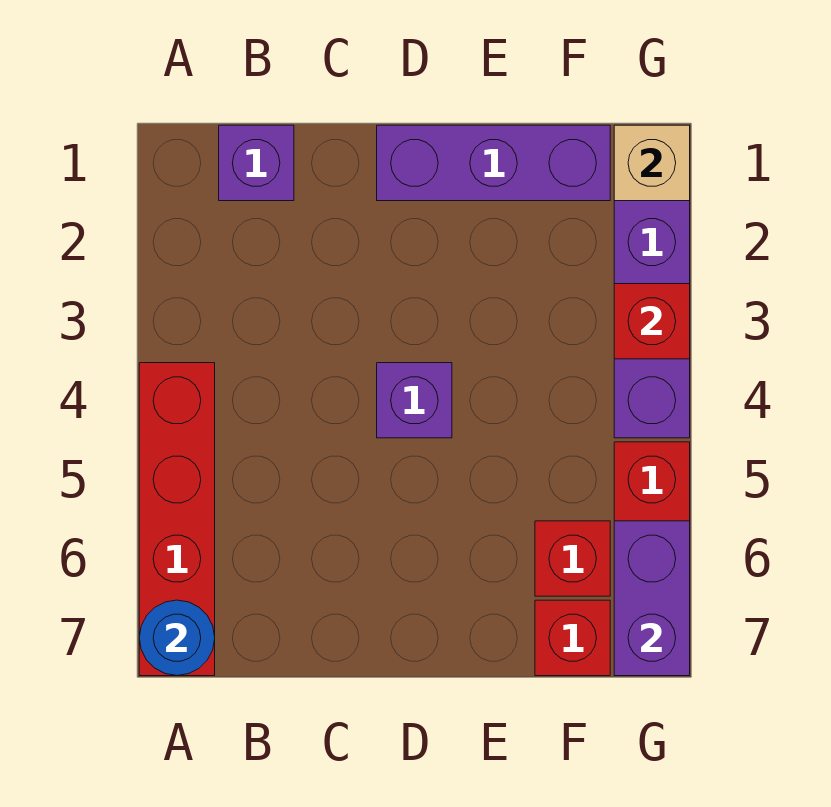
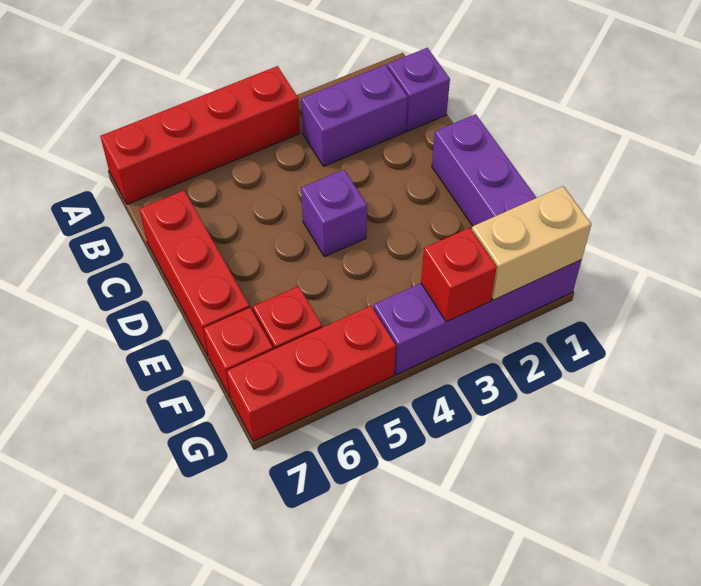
blue round brick A7 level 2 -> none
none -> red brick C7:E7 level 1
tan brick G1 level 2 -> tan brick G1:G2 level 2
purple brick G6:G7 level 2 -> purple brick B2:B3 level 1

